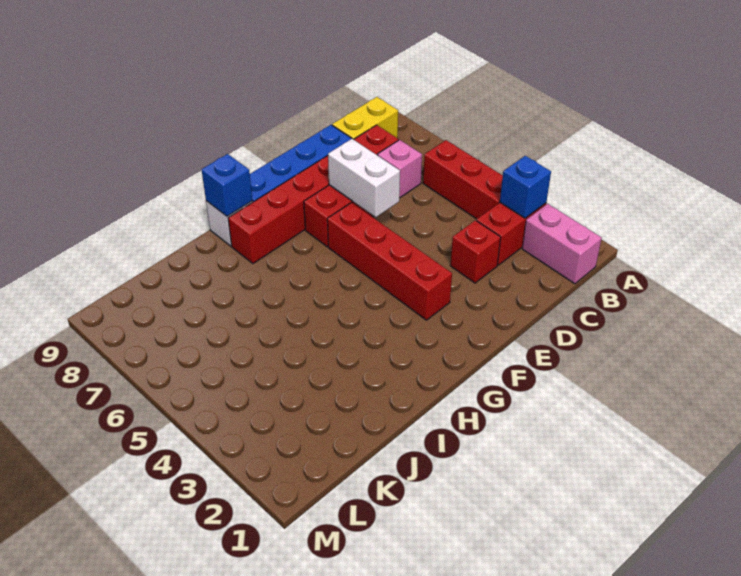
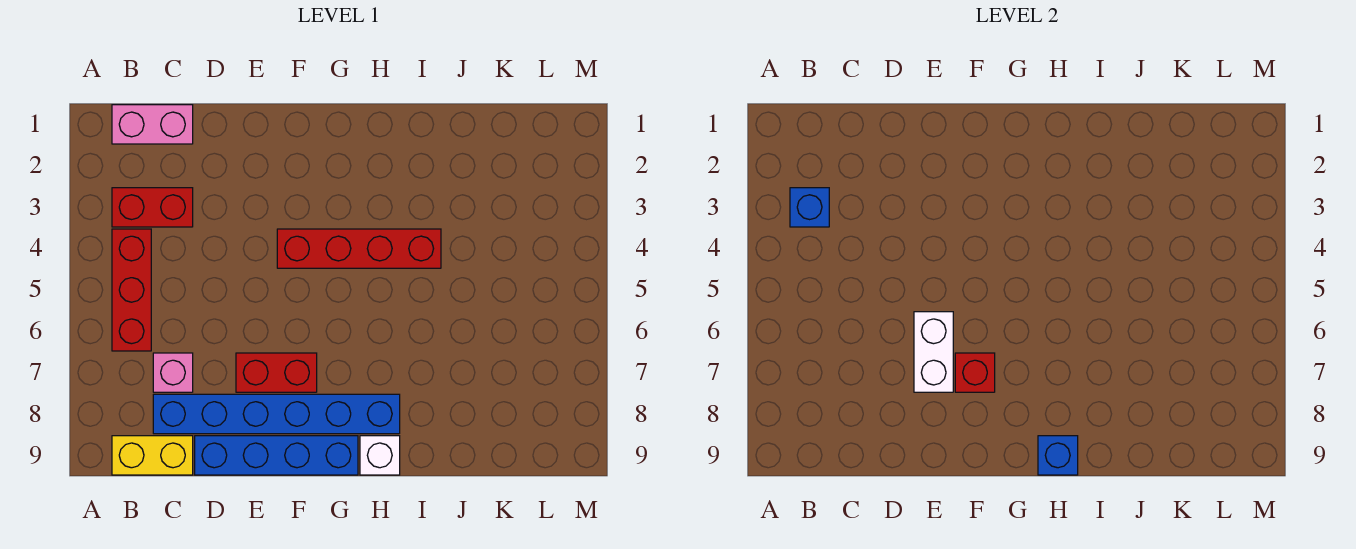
pink brick B1:B2 level 1 -> pink brick B1:C1 level 1
red brick C8:H8 level 1 -> blue brick C8:H8 level 1
red brick D3 level 1 -> red brick F7 level 2
red brick F3:F6 level 1 -> red brick F4:I4 level 1

